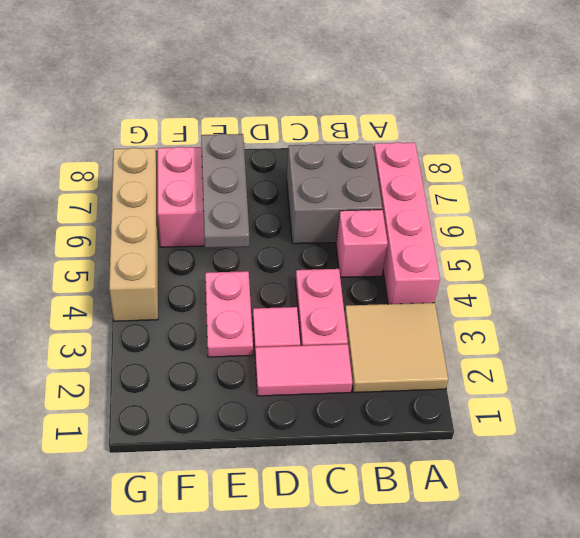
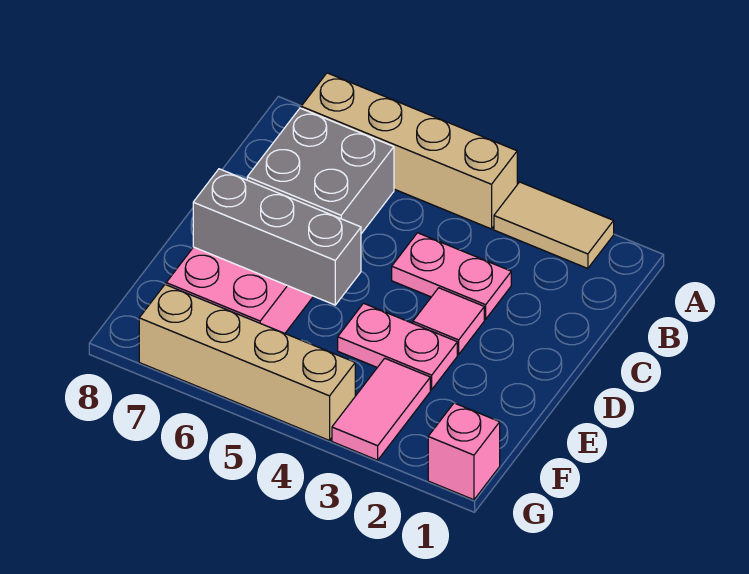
tan tile A2:B3 level 1 -> tan tile A2:A3 level 1
pink brick A4:A7 level 1 -> tan brick A4:A7 level 1
pink brick B5 level 1 -> pink brick G1 level 1
pink tile C2:D2 level 1 -> pink tile F3:G3 level 1
grey plate E5:E7 level 2 -> grey brick E5:E7 level 2

